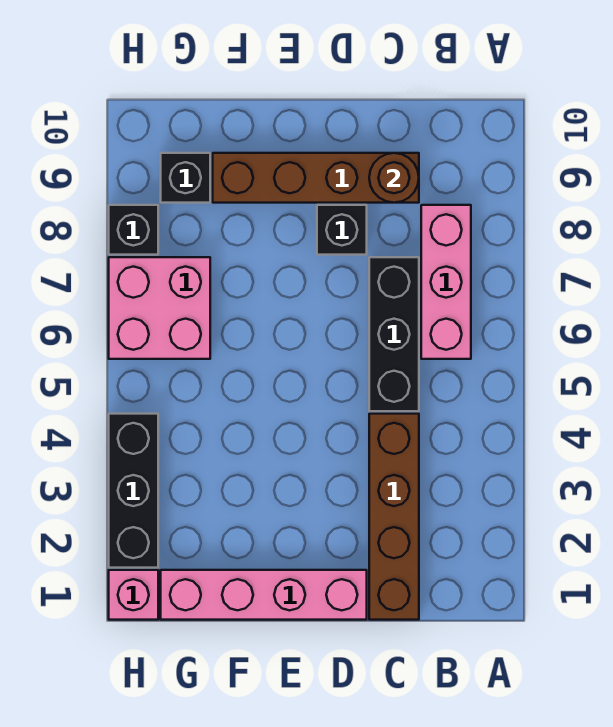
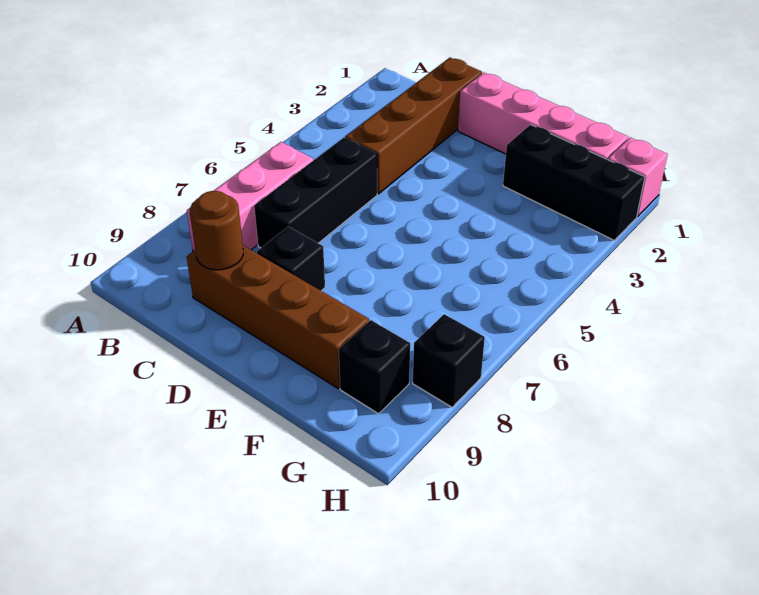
pink brick G6:H7 level 1 -> none
black brick H2:H4 level 1 -> black brick F2:H2 level 1

